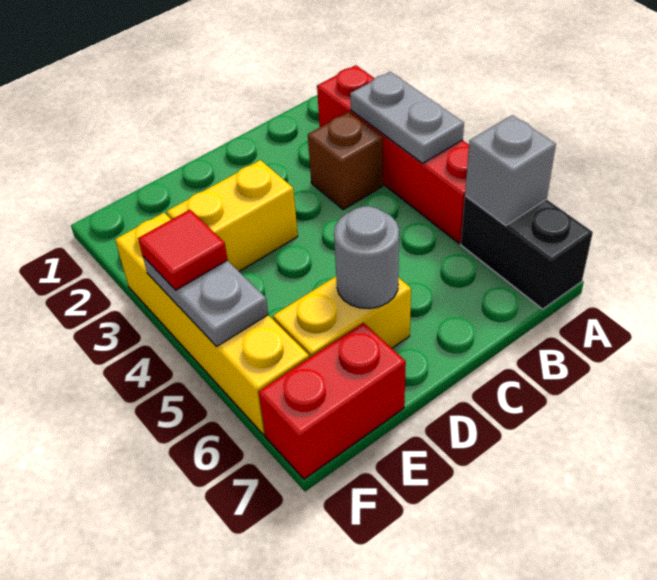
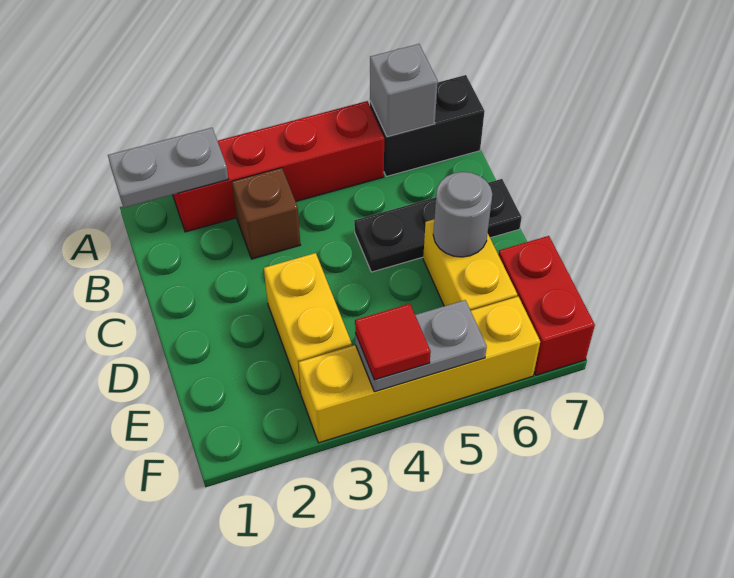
grey plate A3:A4 level 2 -> grey plate A1:A2 level 2
none -> black plate C5:C7 level 1

